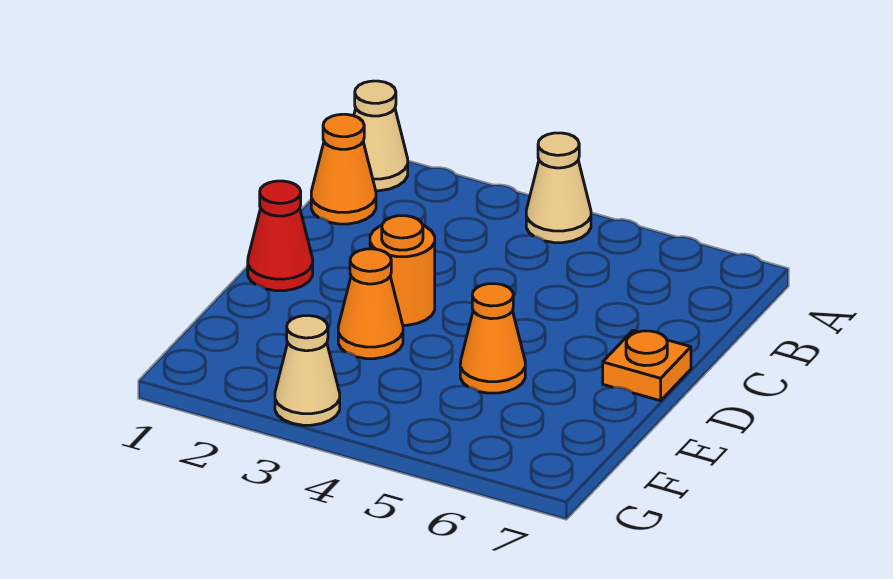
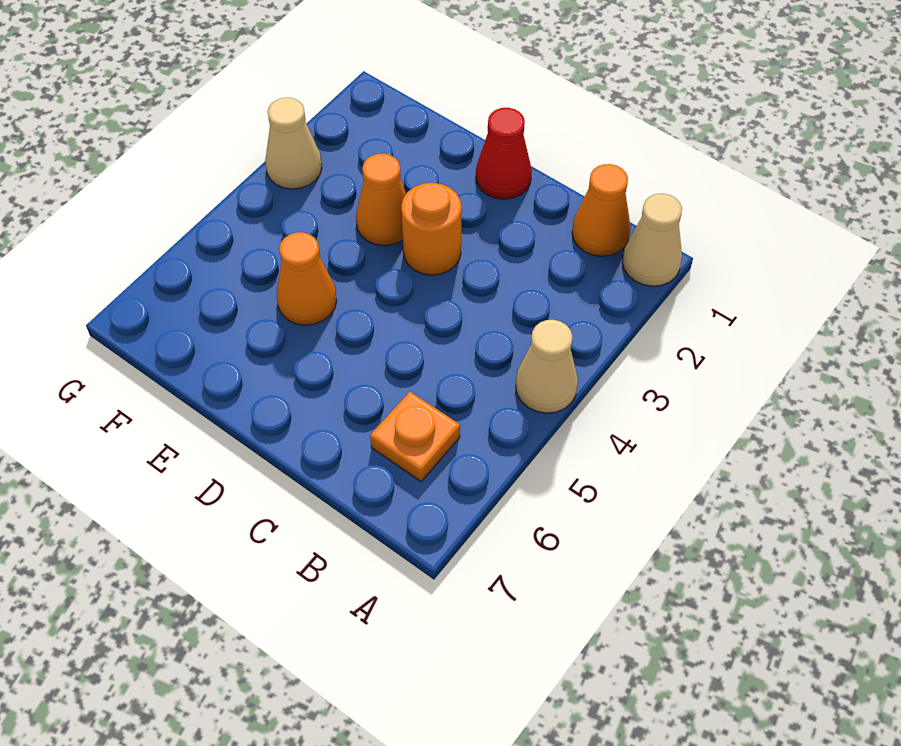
orange plate D7 level 1 -> orange plate B6 level 1

